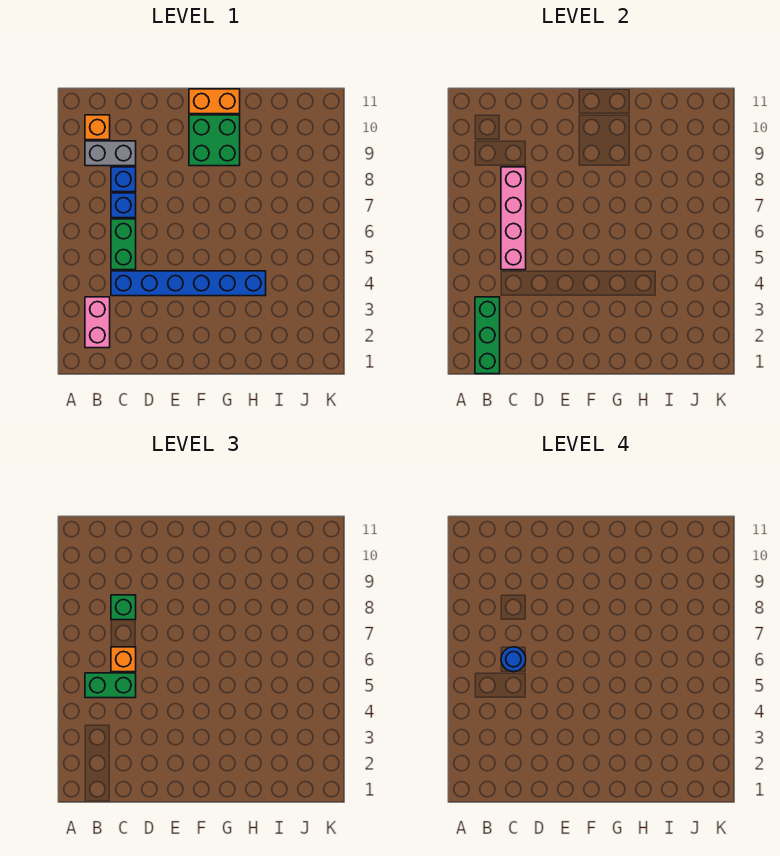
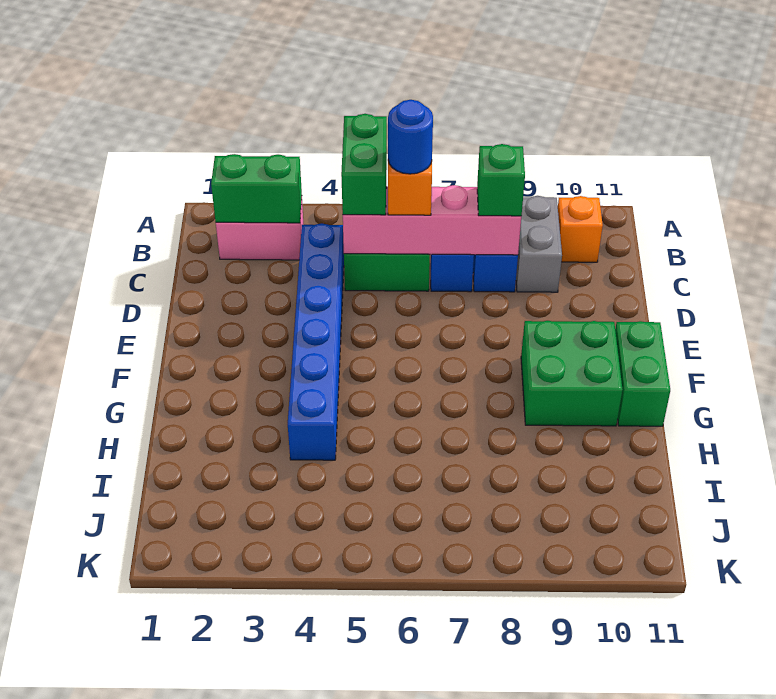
green brick B1:B3 level 2 -> green brick B2:B3 level 2
orange brick F11:G11 level 1 -> green brick F11:G11 level 1

